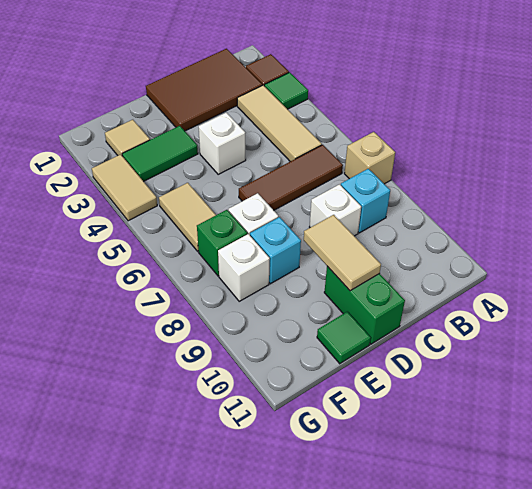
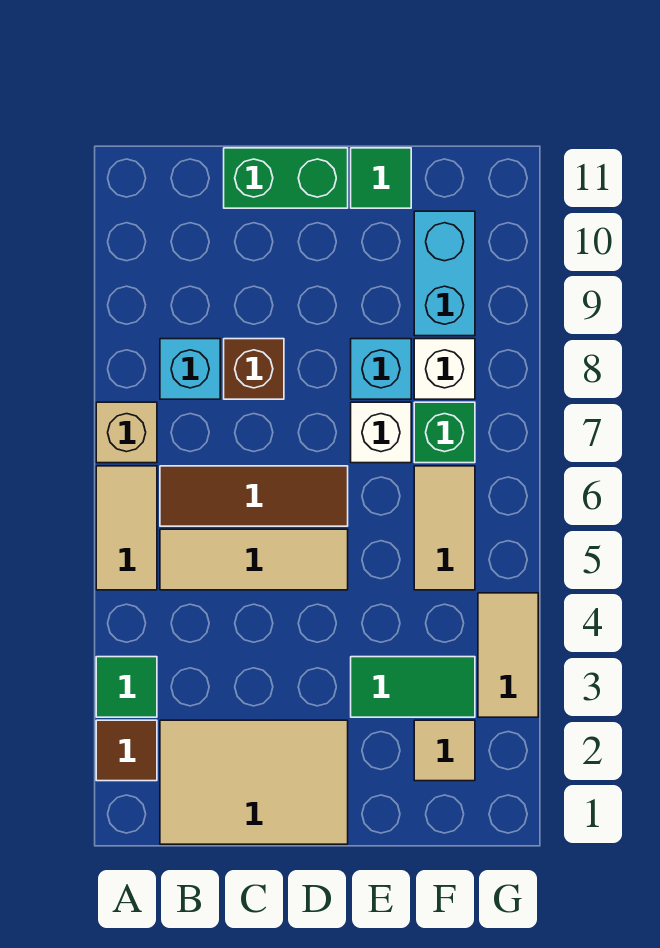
brown tile B1:D2 level 1 -> tan tile B1:D2 level 1
tan tile B3:B5 level 1 -> tan tile B5:D5 level 1
white brick C8 level 1 -> brown brick C8 level 1
white brick D4 level 1 -> none
tan tile D9:D10 level 2 -> tan tile A5:A6 level 1
green brick D10:D11 level 1 -> green brick C11:D11 level 1
none -> cyan brick F9:F10 level 1

